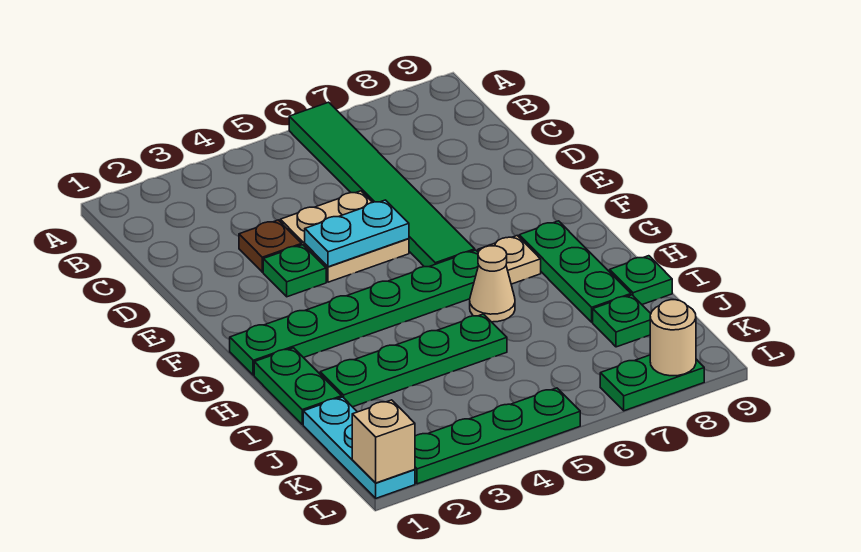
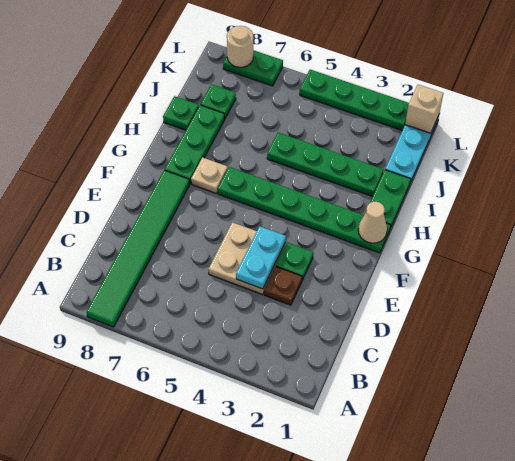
green tile A6:F6 level 1 -> green tile A8:F8 level 1
cyan plate E4:E5 level 2 -> cyan plate D4:E4 level 2
tan cone H6 level 1 -> tan cone G1 level 2

